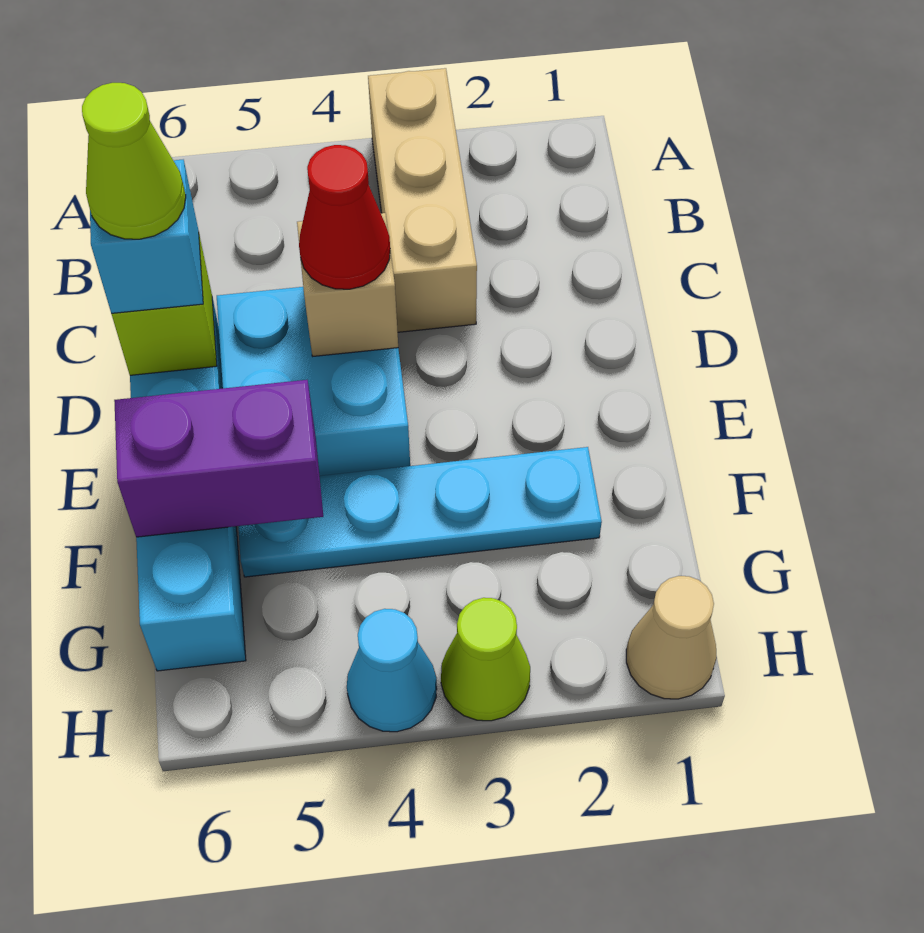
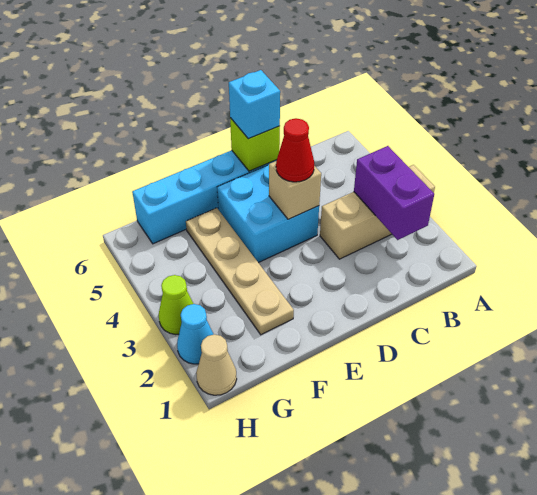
lime cone D6 level 4 -> none
cyan plate F2:F5 level 1 -> tan plate F2:F5 level 1
purple brick F5:F6 level 2 -> purple brick B2:B3 level 2
cyan cone H4 level 1 -> cyan cone H2 level 1

